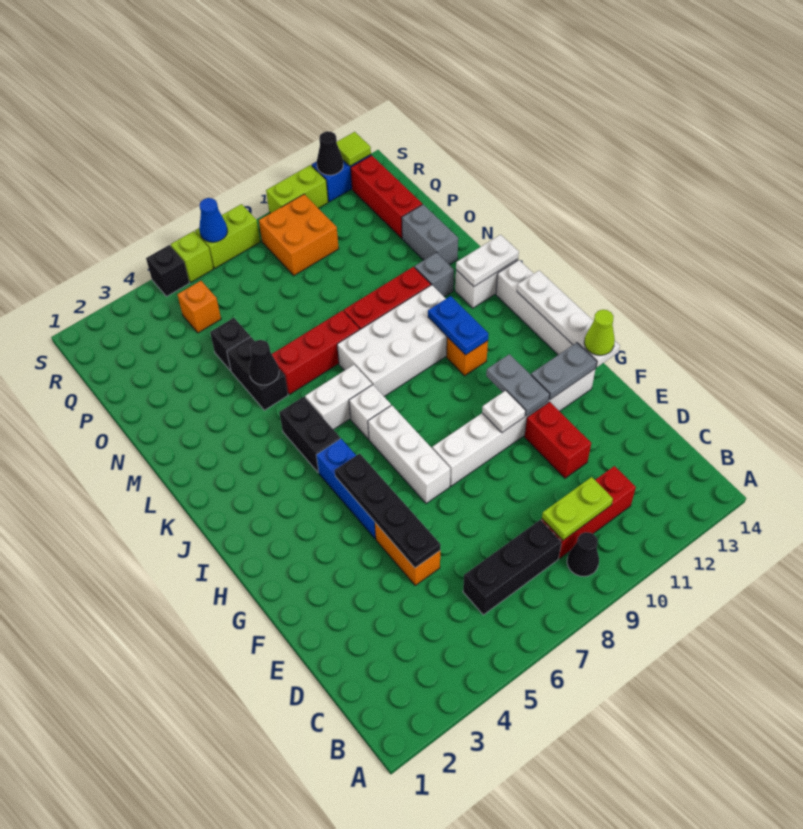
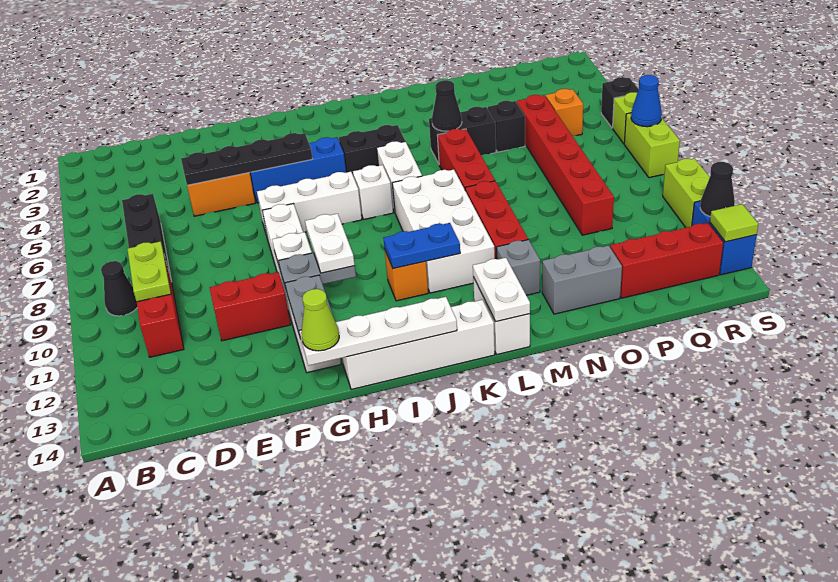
none -> white plate H10:H11 level 3
none -> red brick P5:P10 level 1
orange brick Q9:R10 level 1 -> none

